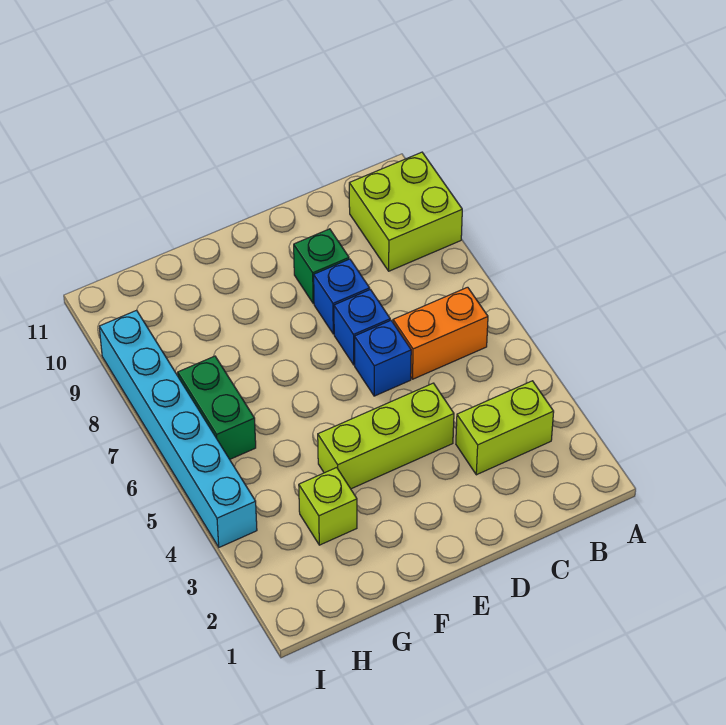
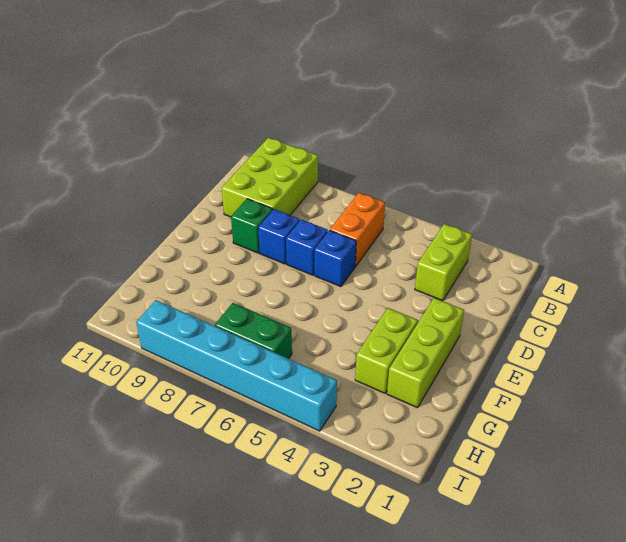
lime brick A9:B10 level 1 -> lime brick A9:C10 level 1
lime brick D4:F4 level 1 -> lime brick E2:G2 level 1
lime brick G3 level 1 -> lime brick F3:G3 level 1

